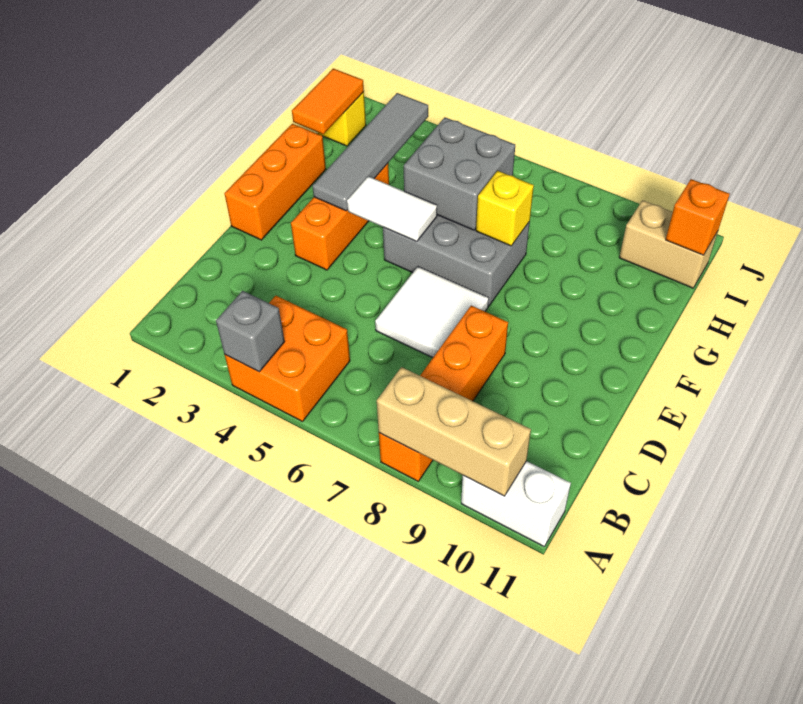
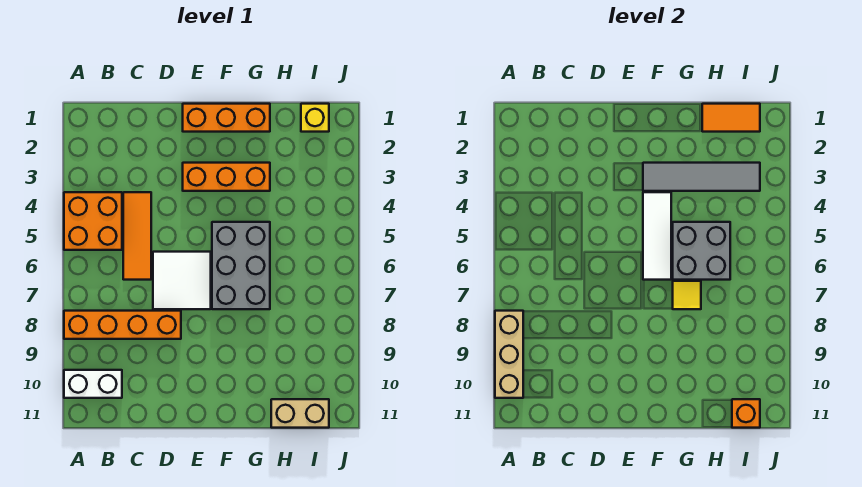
grey brick A4 level 2 -> none
white brick A10:A11 level 1 -> white brick A10:B10 level 1
none -> orange tile C4:C6 level 1
white tile F4:F5 level 2 -> white tile F4:F6 level 2
yellow brick G7 level 2 -> yellow tile G7 level 2
tan brick I10:I11 level 1 -> tan brick H11:I11 level 1

